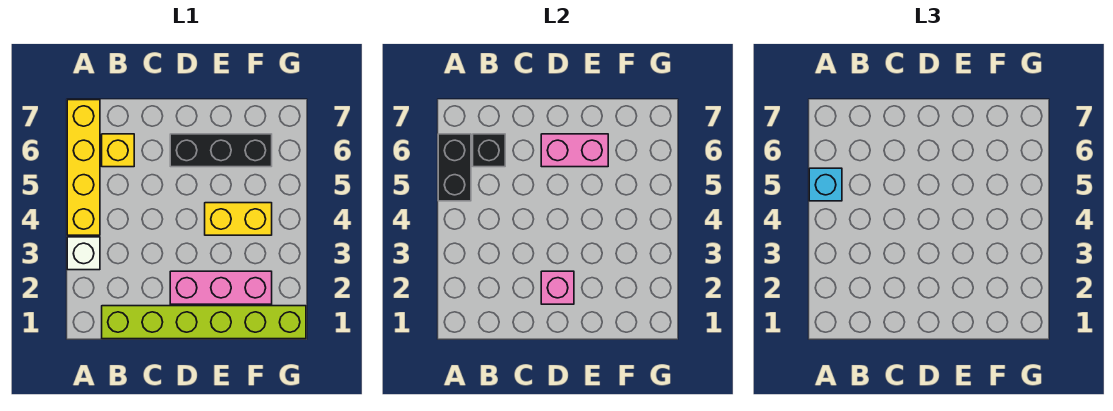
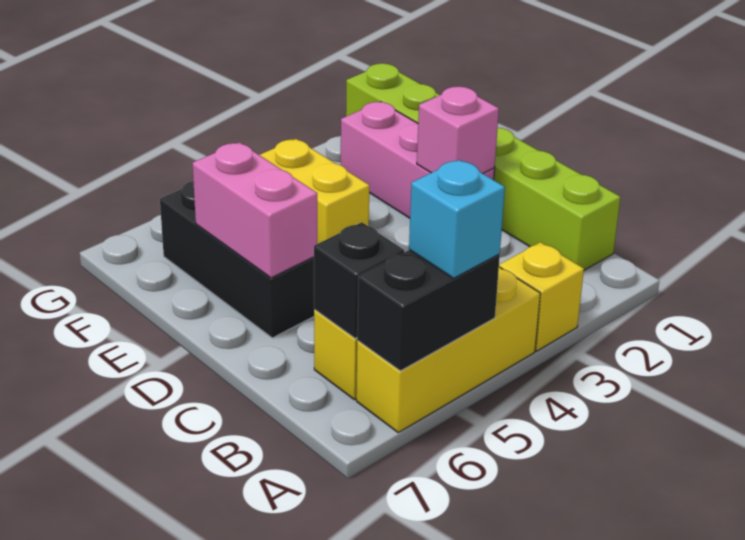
white brick A3 level 1 -> yellow brick A3 level 1
yellow brick A4:A7 level 1 -> yellow brick A4:A6 level 1

